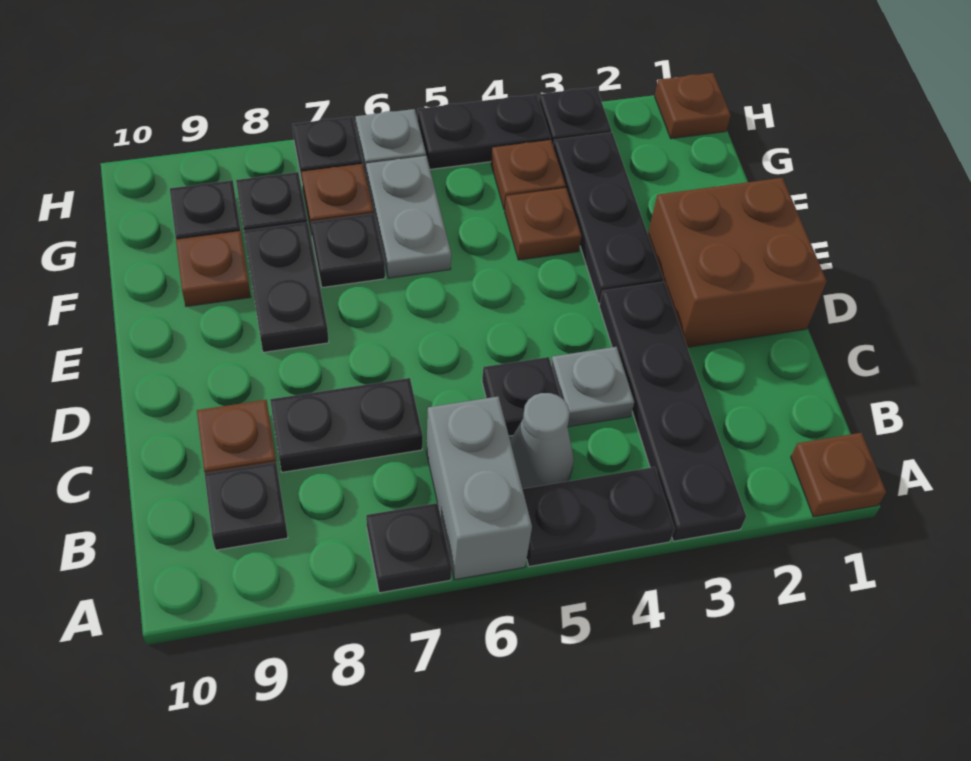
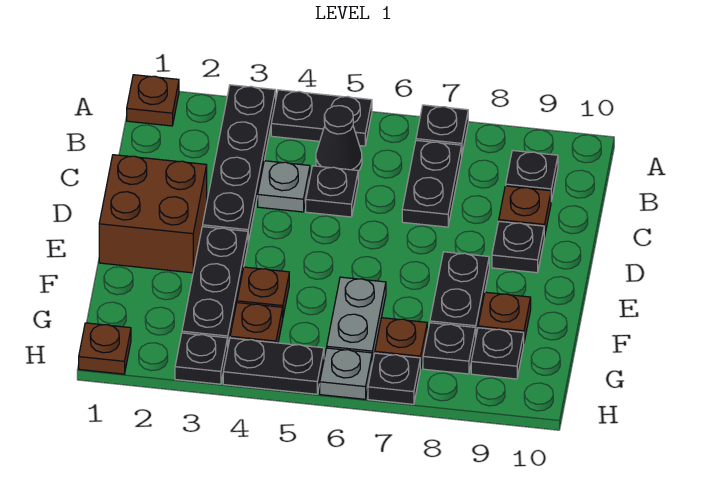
grey brick A6:B6 level 1 -> none
grey cone B5 level 1 -> black cone B5 level 1
black plate C7:C8 level 1 -> black plate B7:C7 level 1
black plate F7 level 1 -> black plate D9 level 1

